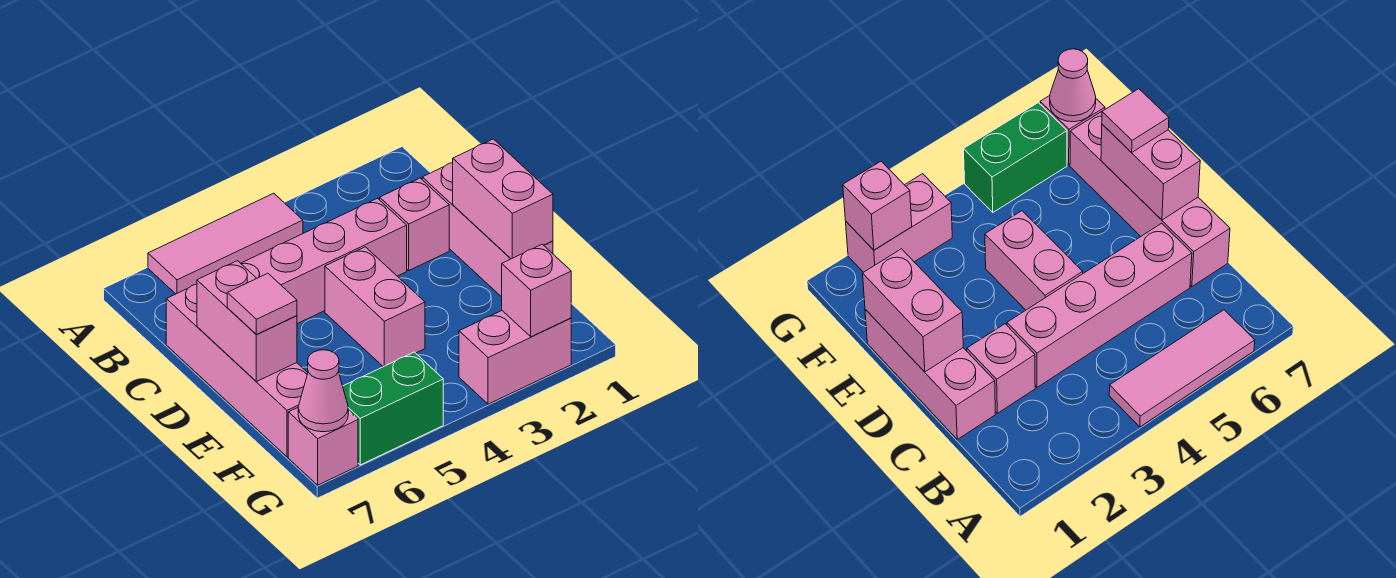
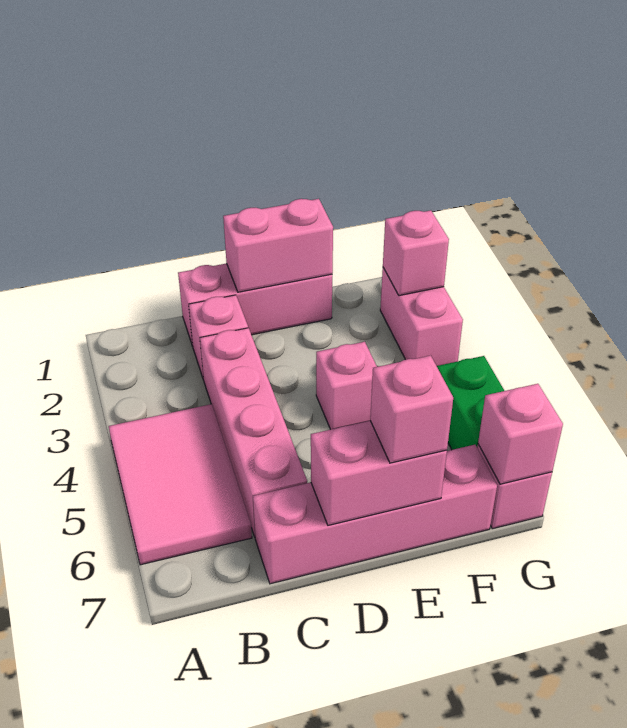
pink tile A4:A6 level 1 -> pink tile A4:B6 level 1
pink brick D4:E4 level 1 -> pink brick E4 level 1
pink tile E7 level 3 -> pink brick E7 level 3
pink cone G7 level 2 -> pink brick G7 level 2

